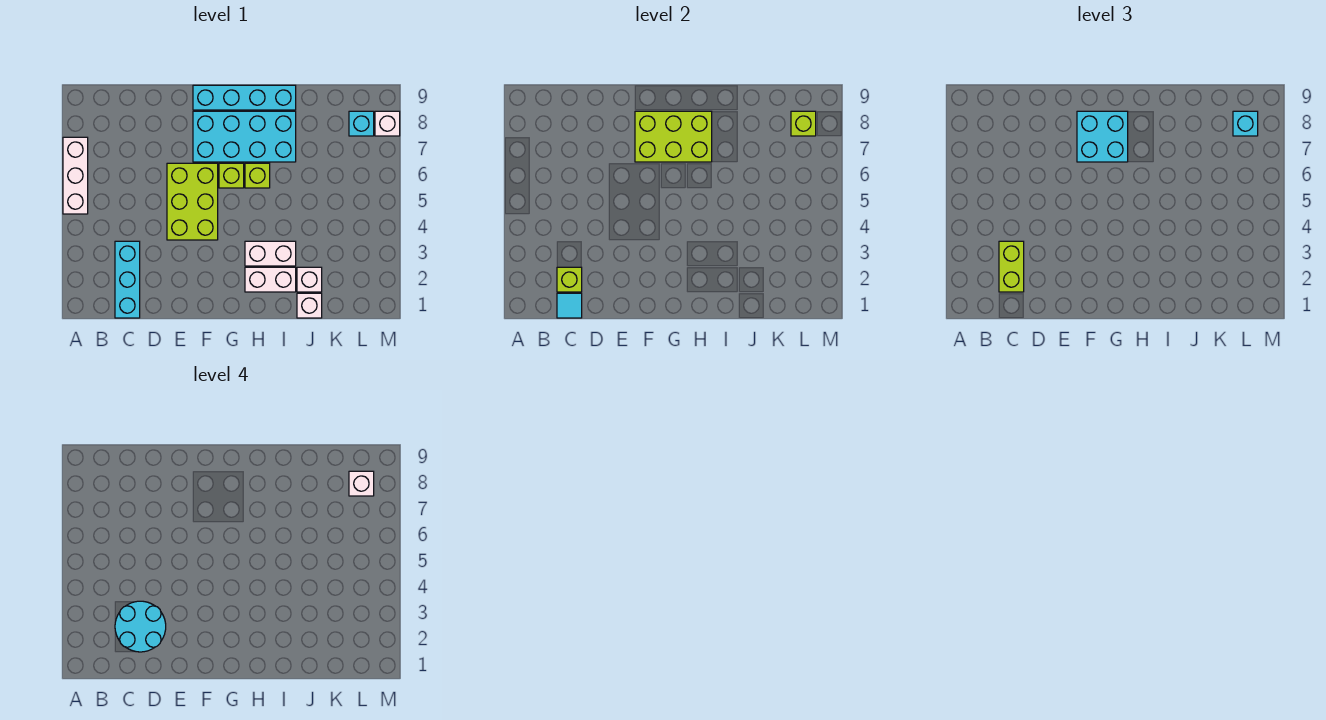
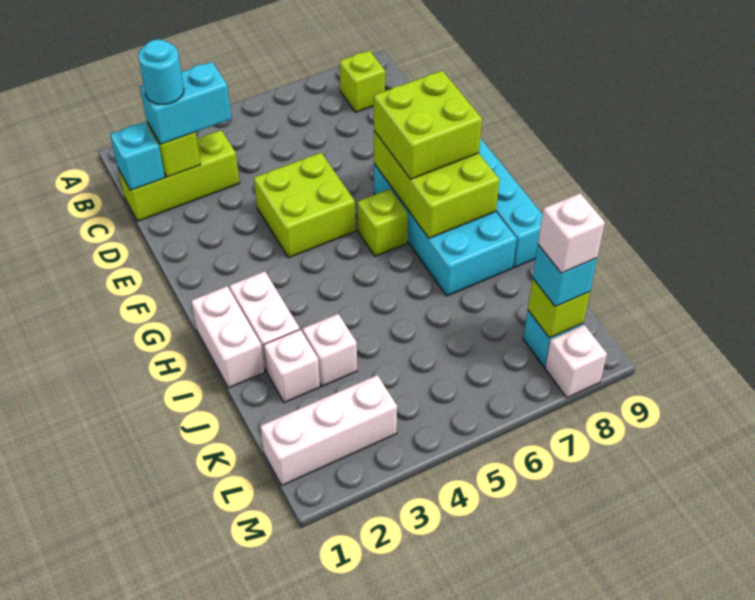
white brick A5:A7 level 1 -> white brick L1:L3 level 1
cyan brick C1:C3 level 1 -> lime brick C1:C3 level 1
cyan tile C1 level 2 -> cyan brick C1 level 2
lime brick C2:C3 level 3 -> cyan brick C2:C3 level 3
cyan round brick C2:D3 level 4 -> cyan round brick C2 level 4
lime brick E4:F6 level 1 -> lime brick E4:F5 level 1
cyan brick F7:G8 level 3 -> lime brick F7:G8 level 3
white brick H3:I3 level 1 -> white brick H1:I1 level 1
lime brick H6 level 1 -> lime brick B8 level 1
white brick J1 level 1 -> white brick J3 level 1

